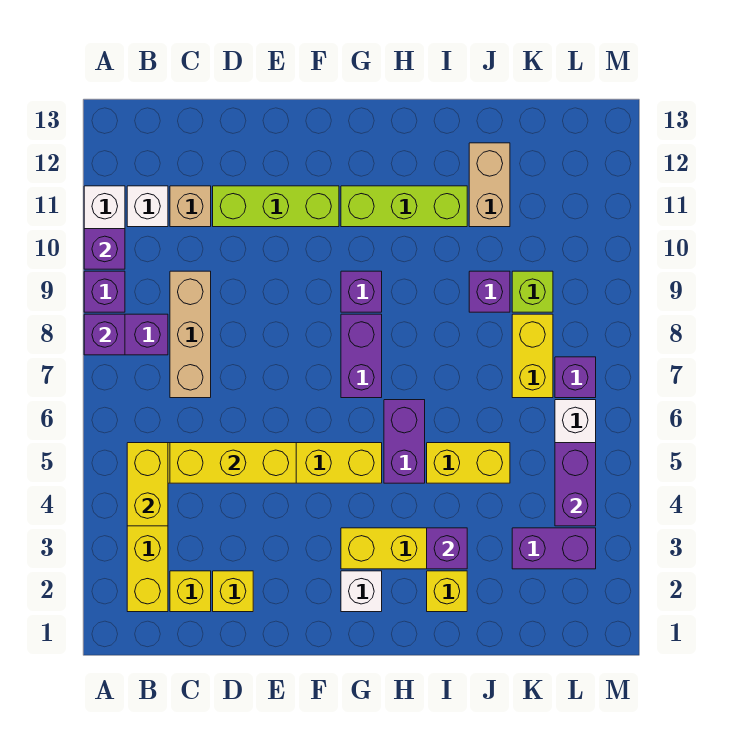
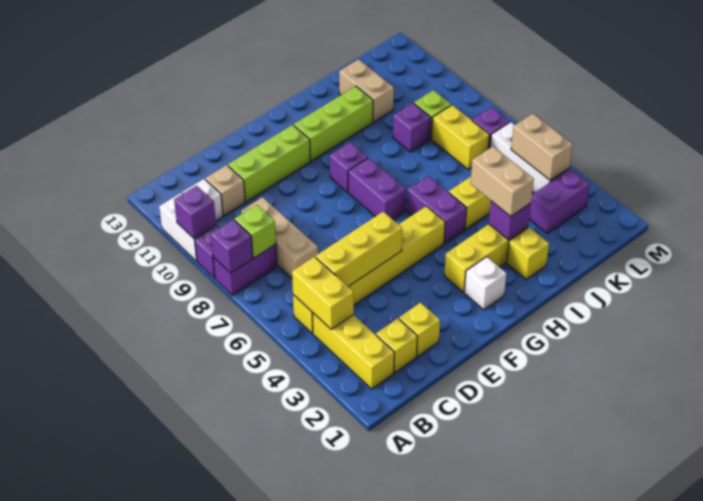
none -> lime brick B8 level 2
none -> tan brick I3:I4 level 3
purple brick L4:L5 level 2 -> tan brick L4:L5 level 2

